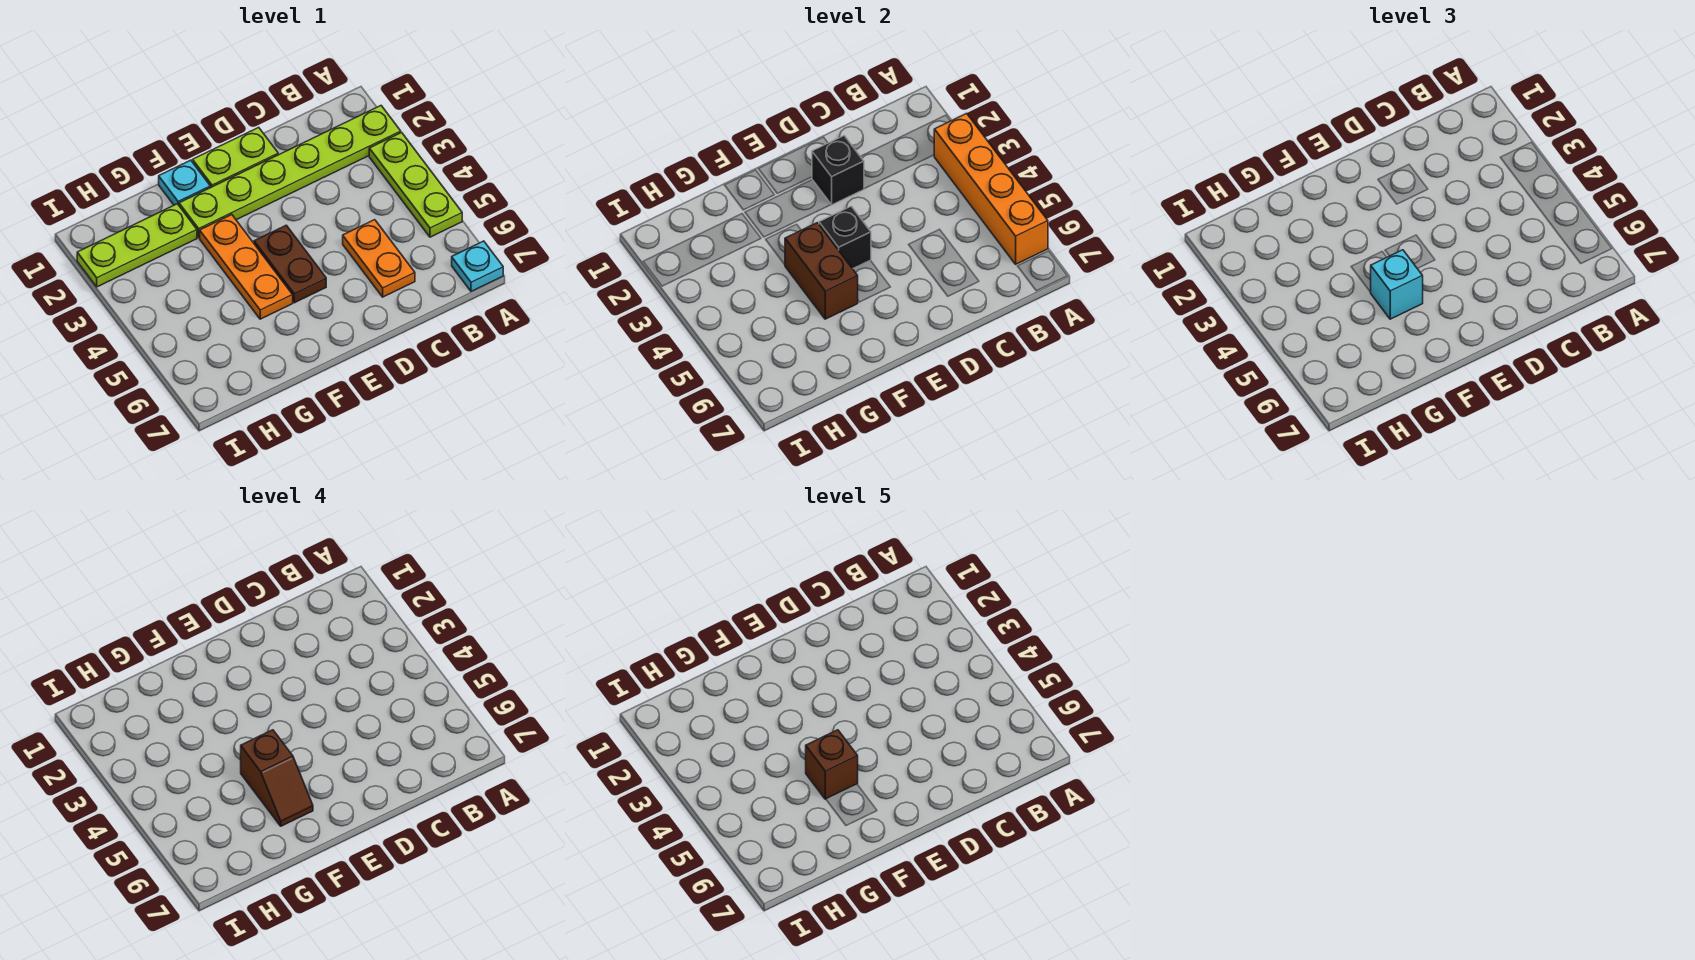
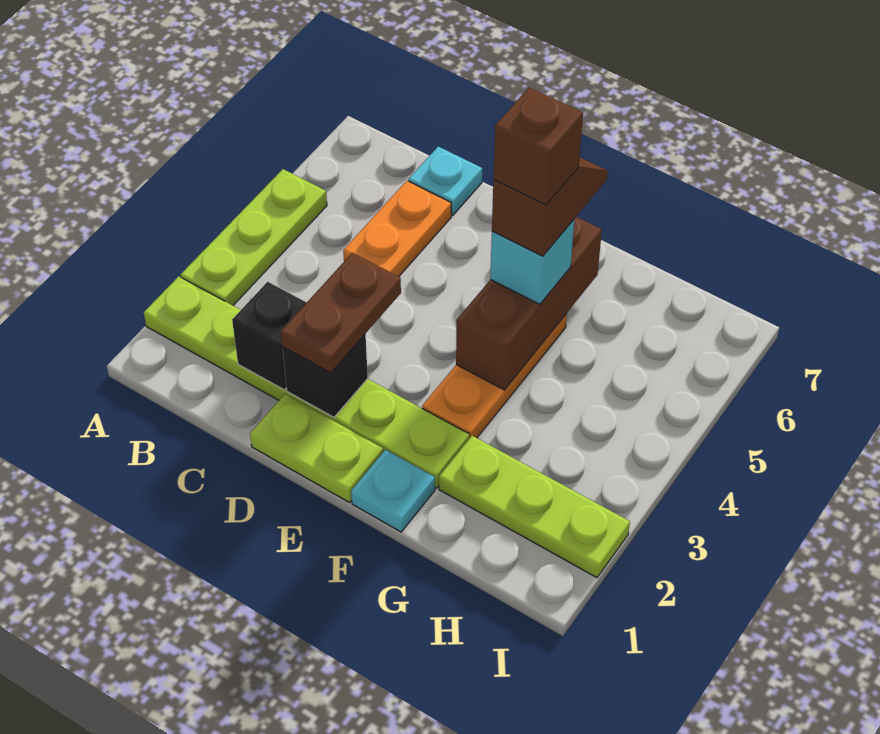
orange brick A3:A6 level 2 -> none
cyan plate A7 level 1 -> cyan plate C7 level 1
brown plate E4:E5 level 1 -> brown plate D2:D3 level 3
black brick E4 level 2 -> black brick C2 level 2
brown brick F4:F5 level 2 -> brown brick F4:F6 level 2

